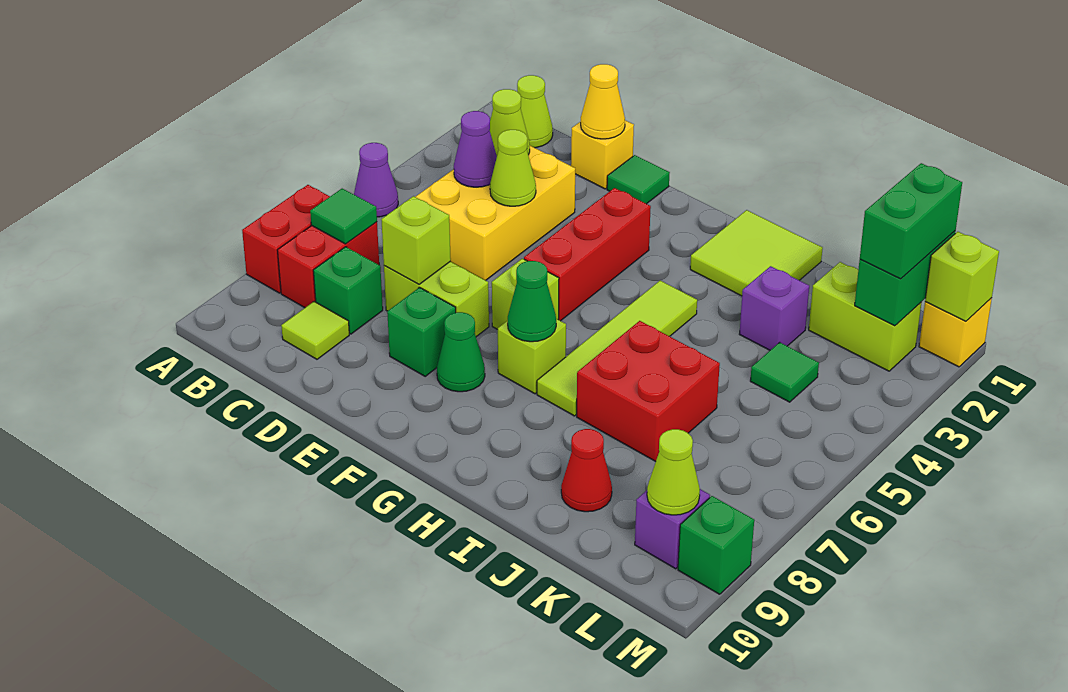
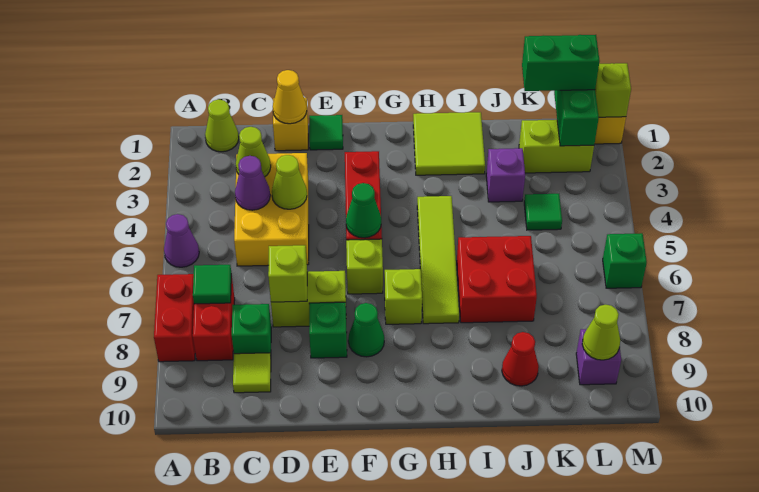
green cone G7 level 2 -> green cone F5 level 2
green brick L1:L2 level 3 -> green brick K1:L1 level 3
green brick M9 level 1 -> green brick M6 level 1

